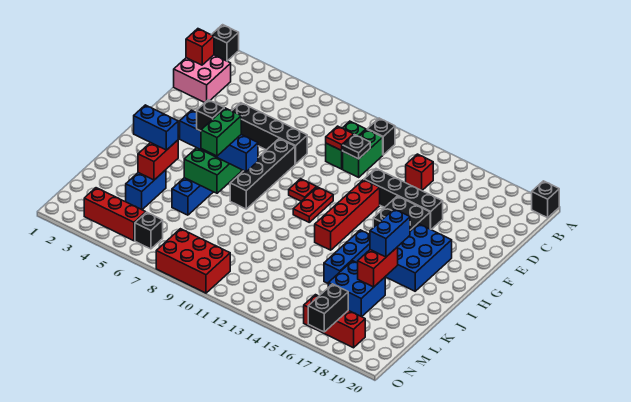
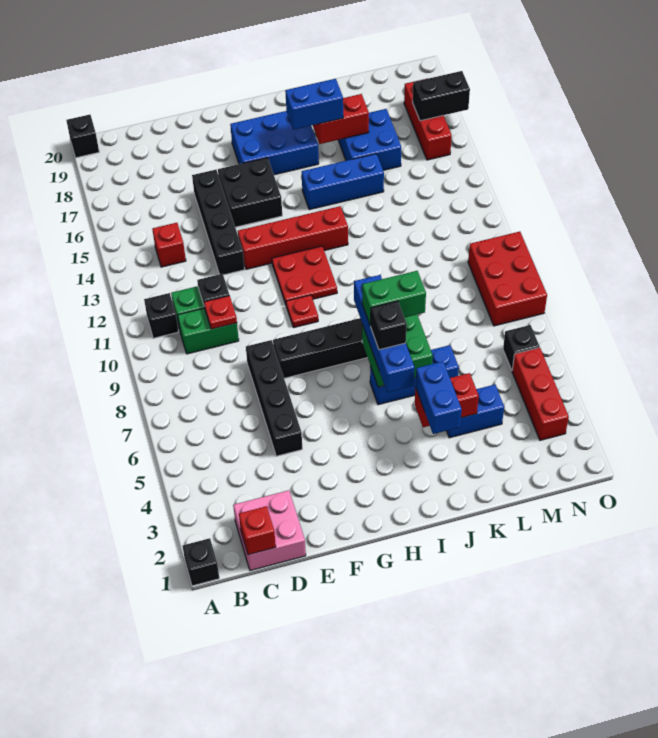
red plate G11:H11 level 1 -> red plate G11:H12 level 1

